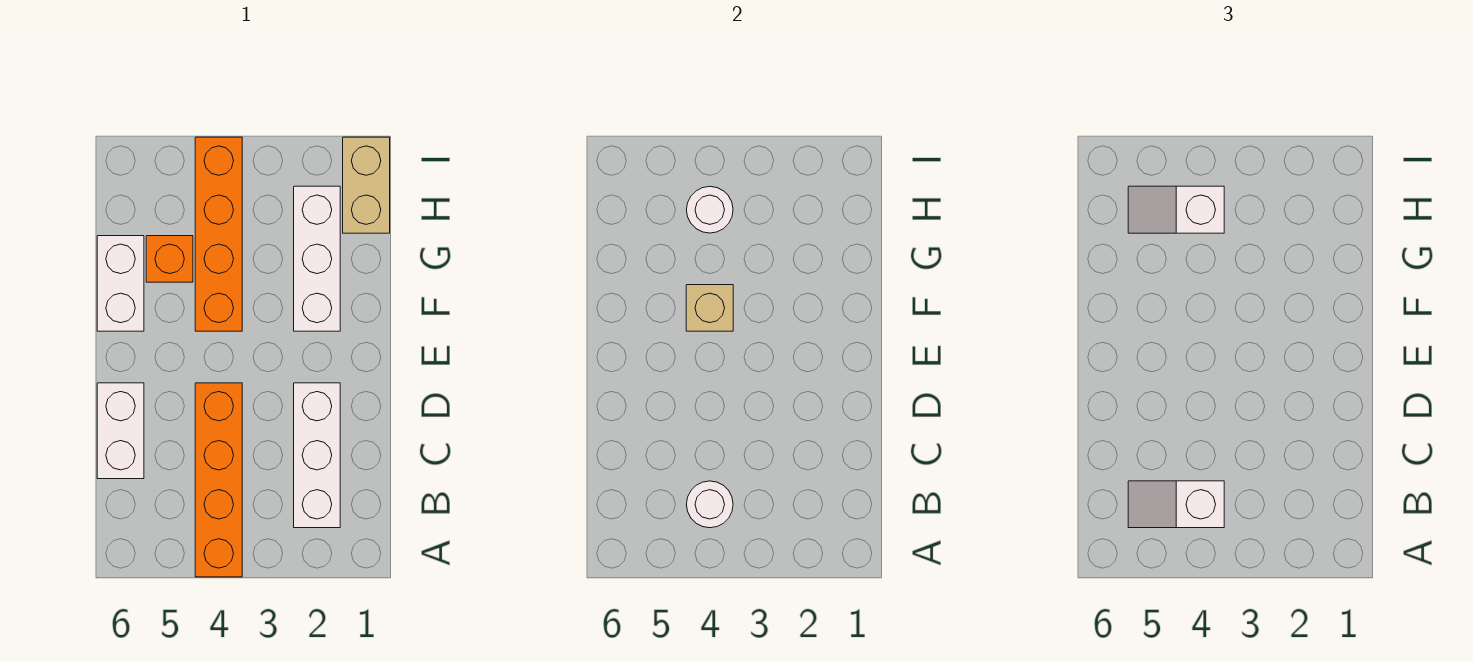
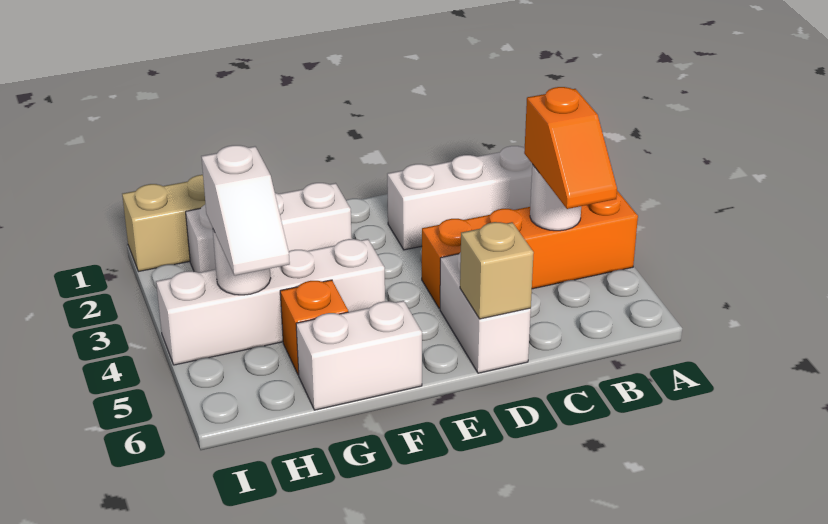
white slope B4:B5 level 3 top 4 -> orange slope B4:B5 level 3 top 4
white brick C6:D6 level 1 -> white brick D5:D6 level 1
orange brick F4:I4 level 1 -> white brick F4:I4 level 1
tan brick F4 level 2 -> tan brick D6 level 2

